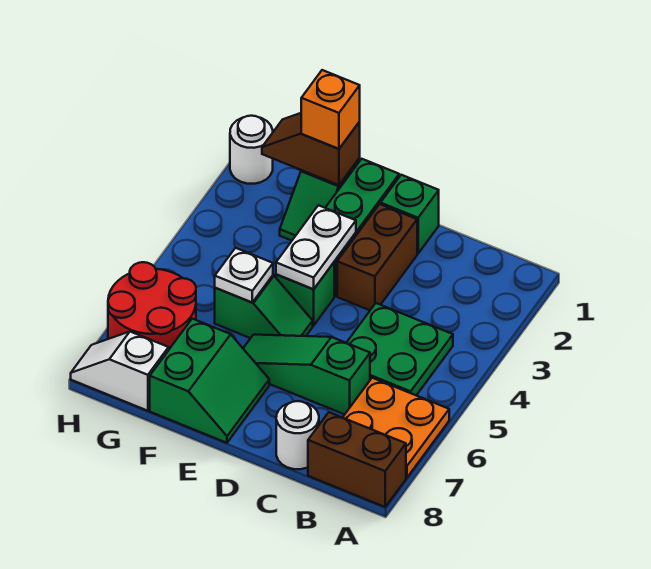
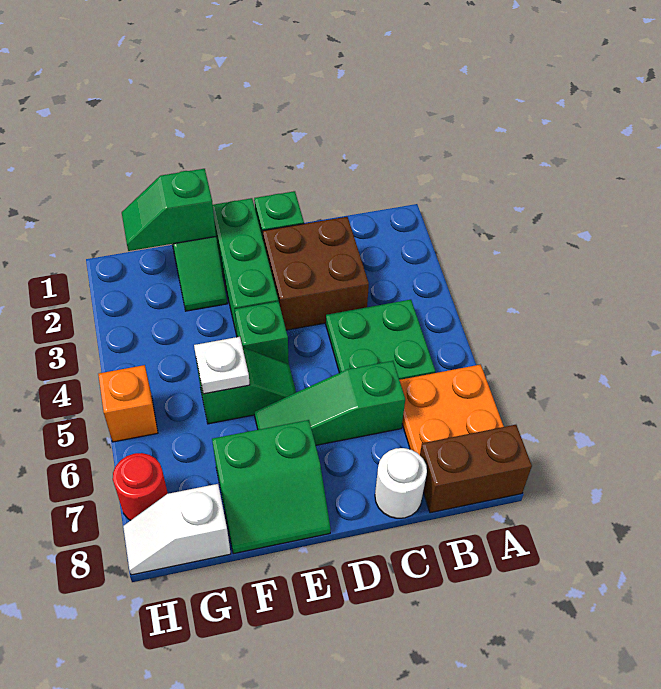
brown brick D2:D3 level 1 -> brown brick C2:D3 level 1
white plate E3:E4 level 2 -> none
green slope E7:F8 level 1 top F -> green slope E7:F8 level 1 top 7
brown slope F1:G1 level 2 top F -> green slope F1:G1 level 2 top F
orange brick F1 level 3 -> orange brick H5 level 1
red round brick G6:H7 level 1 -> red round brick H7 level 1
white round brick H1 level 1 -> none

